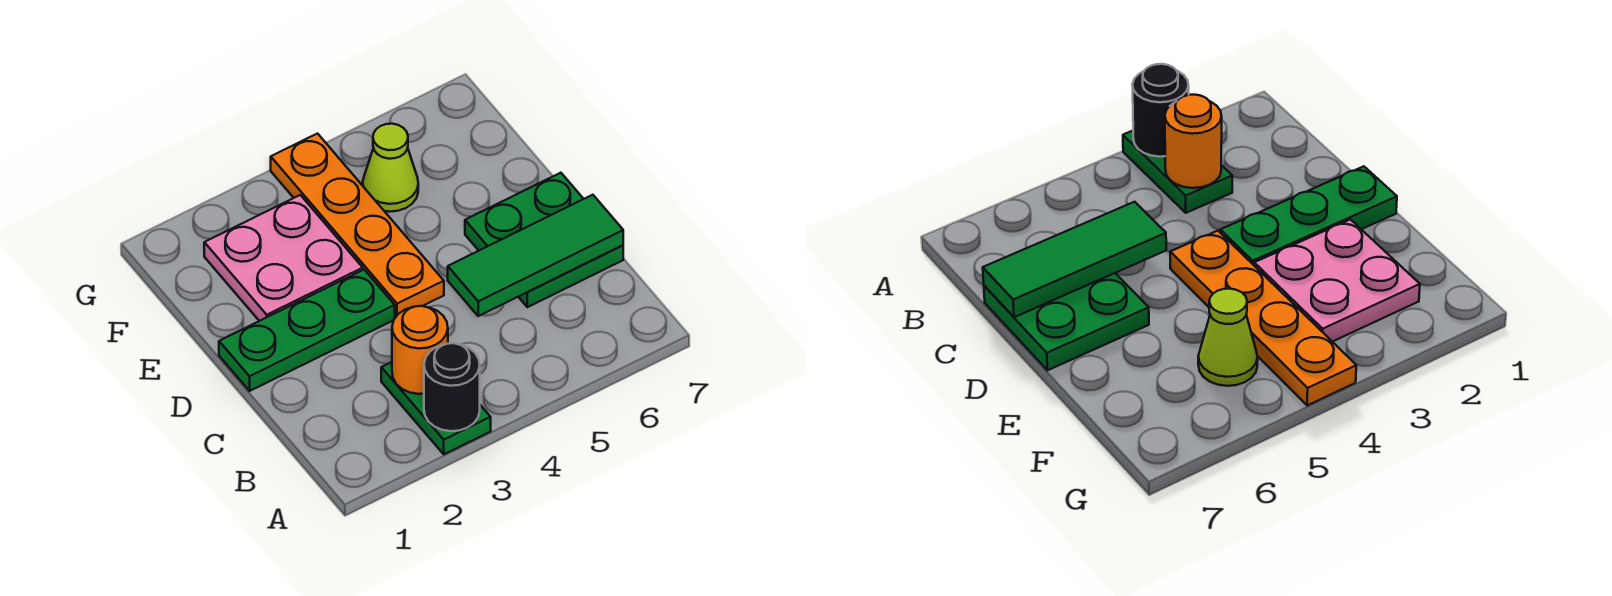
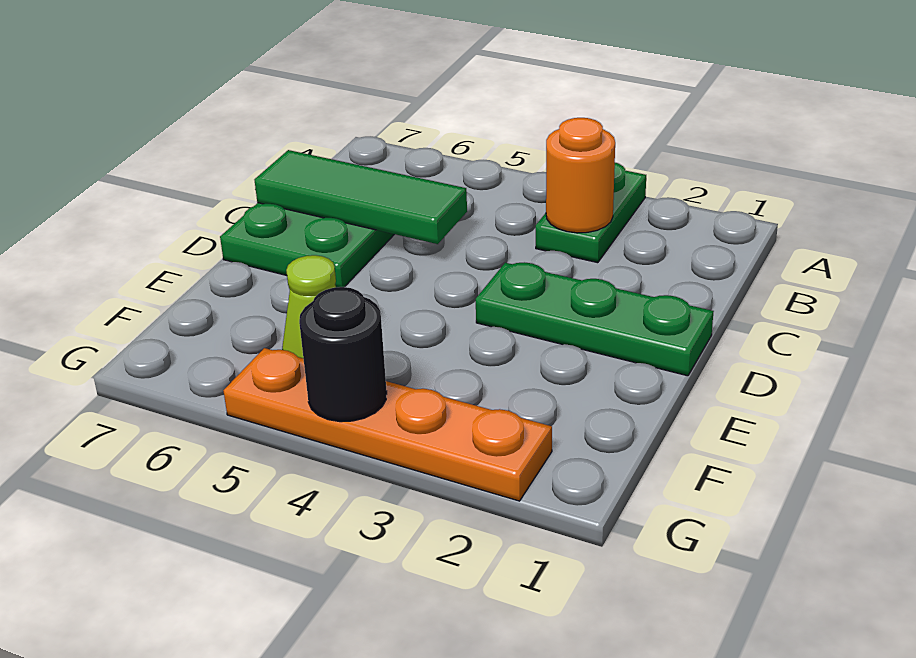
black round brick A3 level 2 -> black round brick G4 level 2
orange plate D4:G4 level 1 -> orange plate G2:G5 level 1
pink plate E2:F3 level 1 -> none

